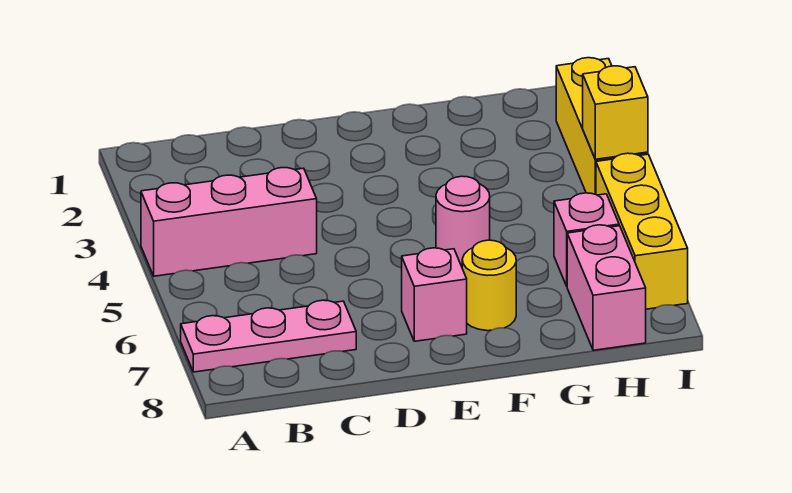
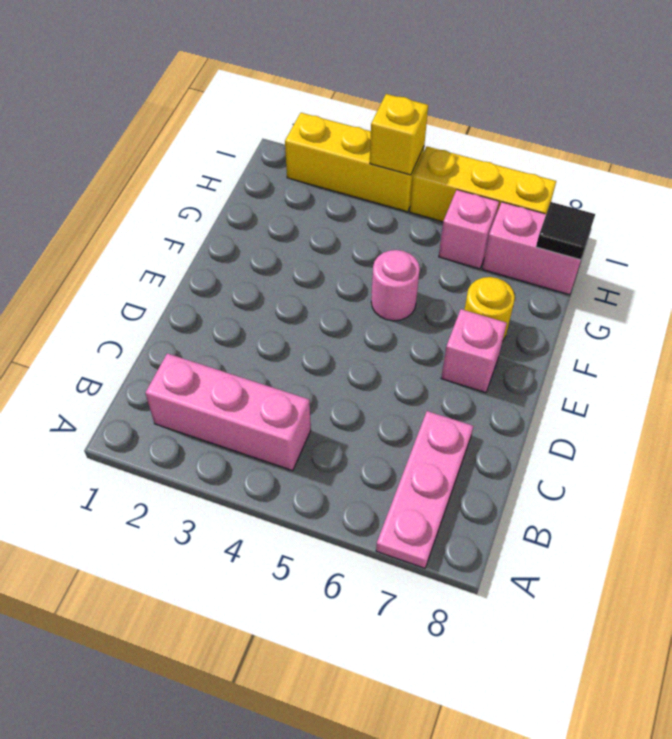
pink brick A4:C4 level 1 -> pink brick B2:B4 level 1
none -> black tile H8 level 2

